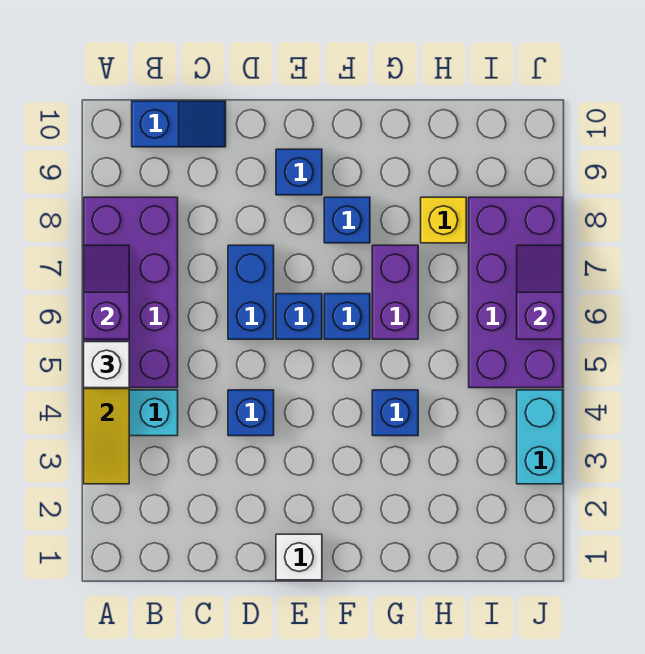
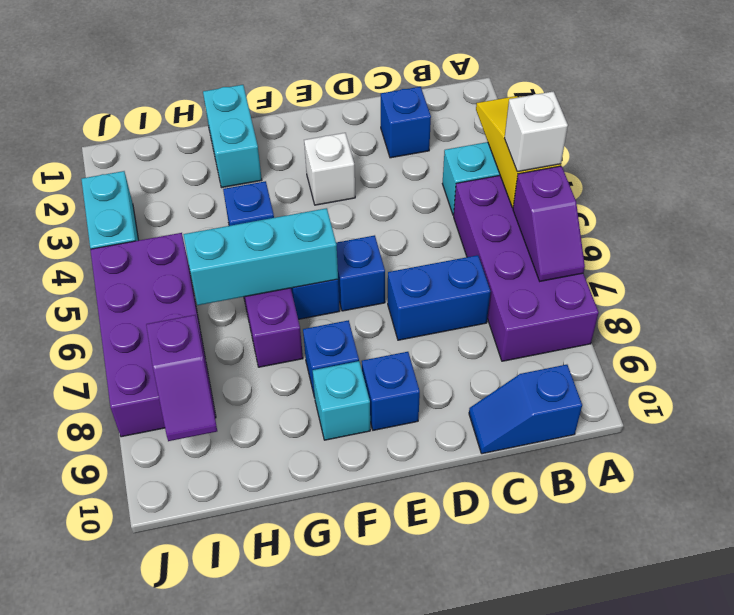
blue brick D4 level 1 -> blue brick C2 level 1
blue brick D6:D7 level 1 -> blue brick C7:D7 level 1
white brick E1 level 1 -> white brick E3 level 1
none -> cyan brick F6:H6 level 2
none -> cyan brick F9 level 1
none -> cyan brick G1:G2 level 1
yellow brick H8 level 1 -> none
purple slope J6:J7 level 2 top 6 -> purple slope I8:I9 level 2 top 8

